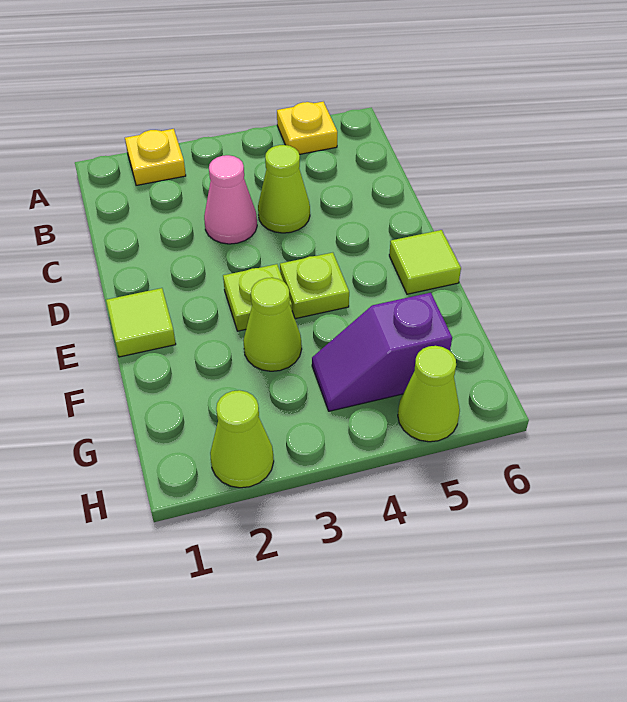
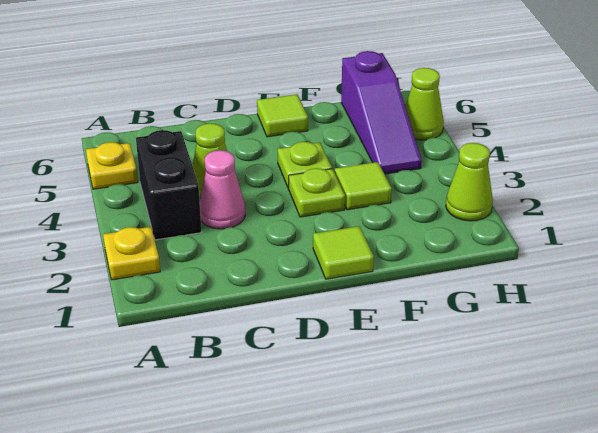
none -> black brick B3:B4 level 1
lime cone F3 level 1 -> lime tile F3 level 1
purple slope G4:G5 level 1 top 5 -> purple slope G4:G6 level 1 top 6

